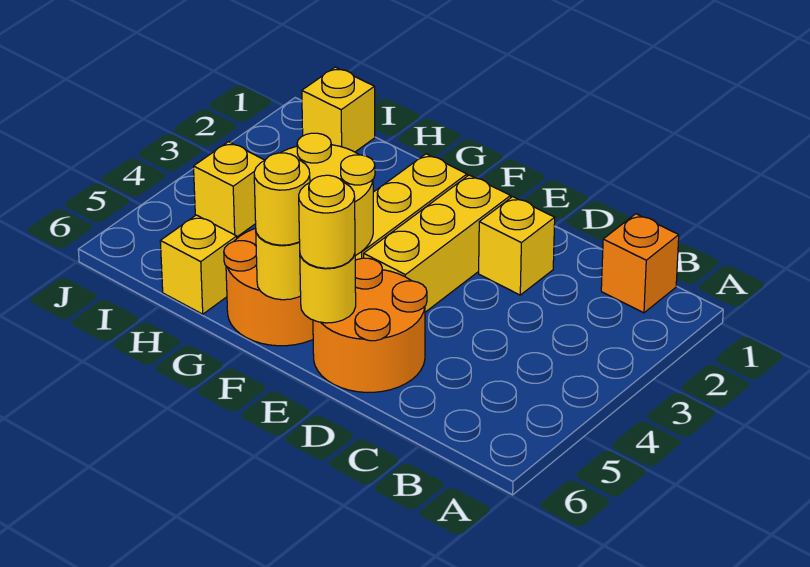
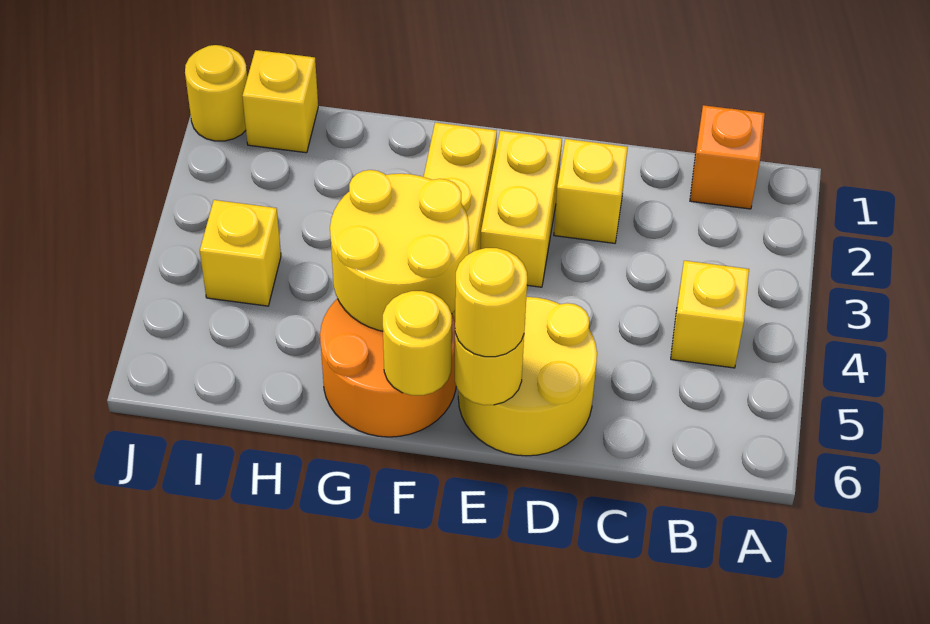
orange round brick D5:E6 level 1 -> yellow round brick D5:E6 level 1
yellow brick E2:E4 level 1 -> yellow brick E2:E3 level 1
yellow round brick F6 level 3 -> yellow round brick J1 level 1
yellow brick H6 level 1 -> yellow brick B4 level 1

